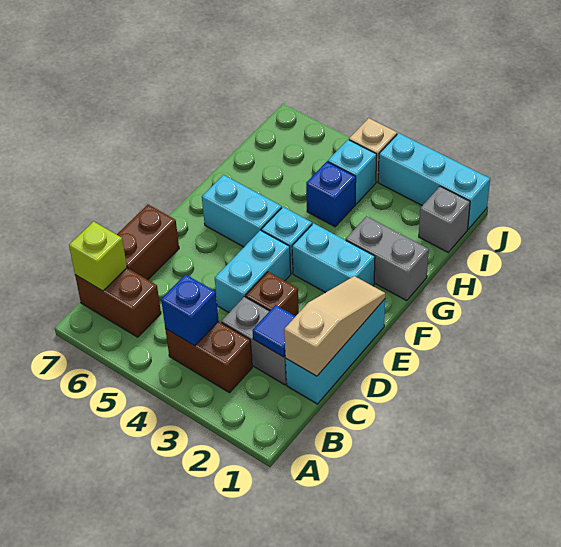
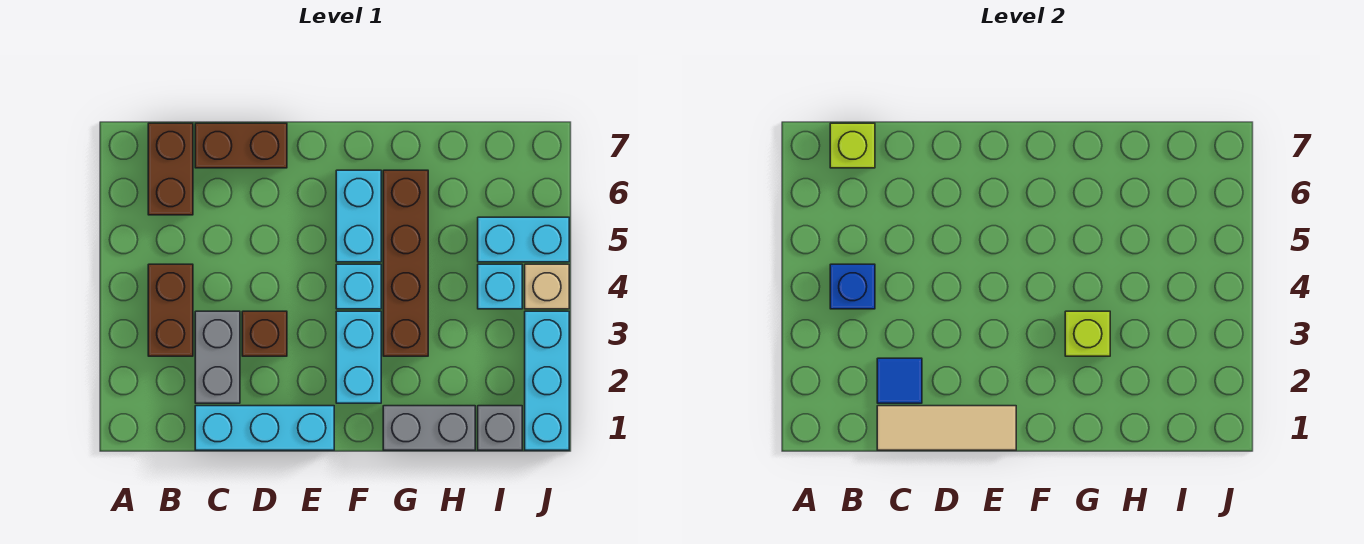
tan slope C1:E1 level 2 top C -> tan tile C1:E1 level 2
cyan brick D4:E4 level 1 -> cyan brick I5:J5 level 1
grey brick G1:G2 level 1 -> grey brick G1:H1 level 1
none -> brown brick G3:G6 level 1
none -> lime brick G3 level 2
blue brick H4 level 1 -> none

